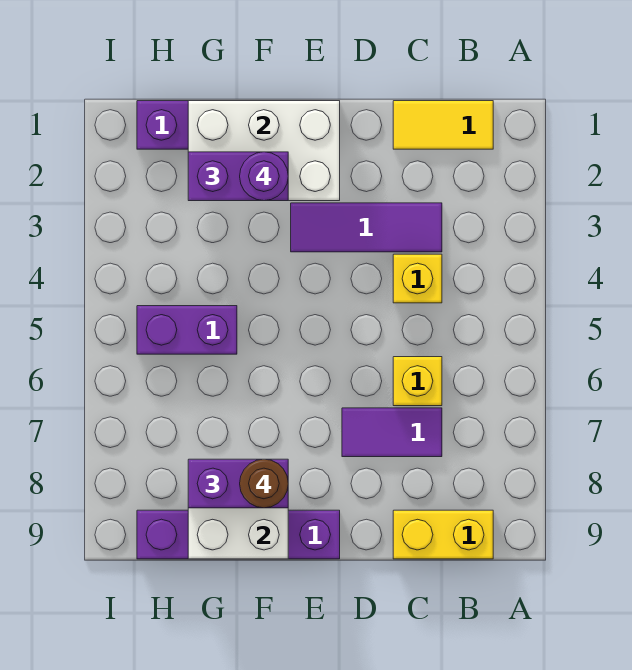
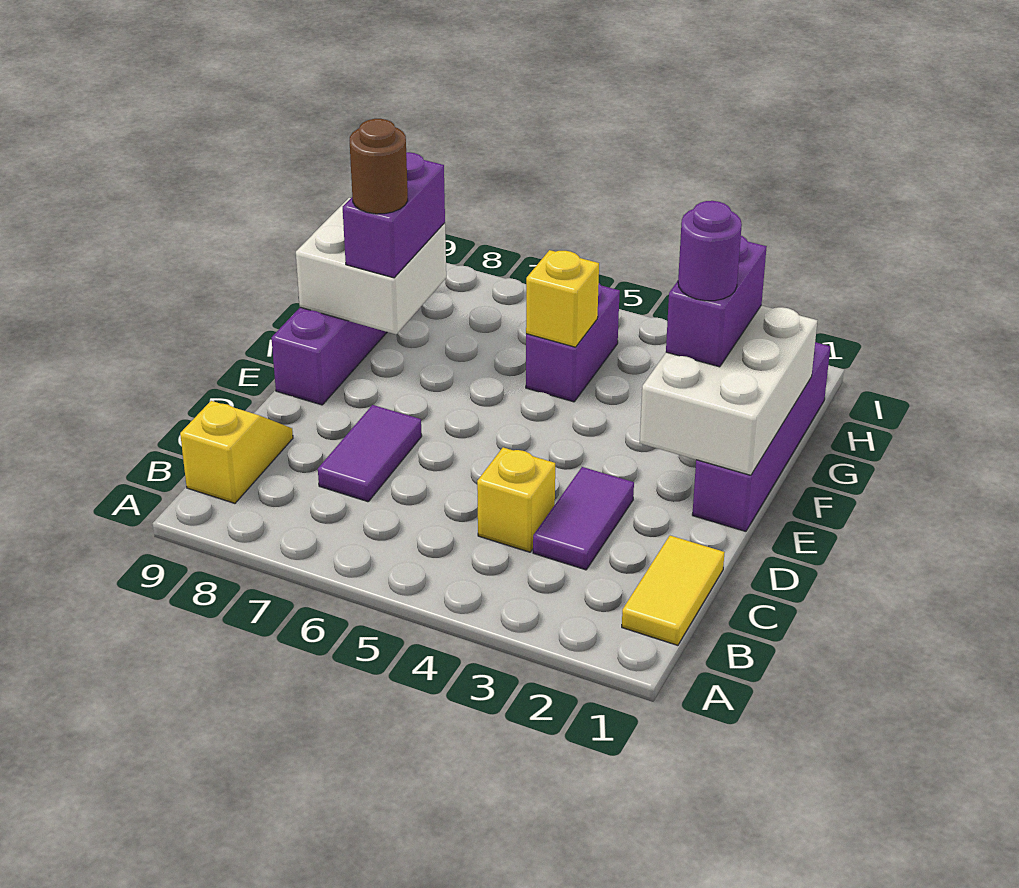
yellow brick B9:C9 level 1 -> yellow slope B9:C9 level 1 top B
purple tile C3:E3 level 1 -> purple tile C3:D3 level 1
yellow brick C6 level 1 -> yellow brick G5 level 2

